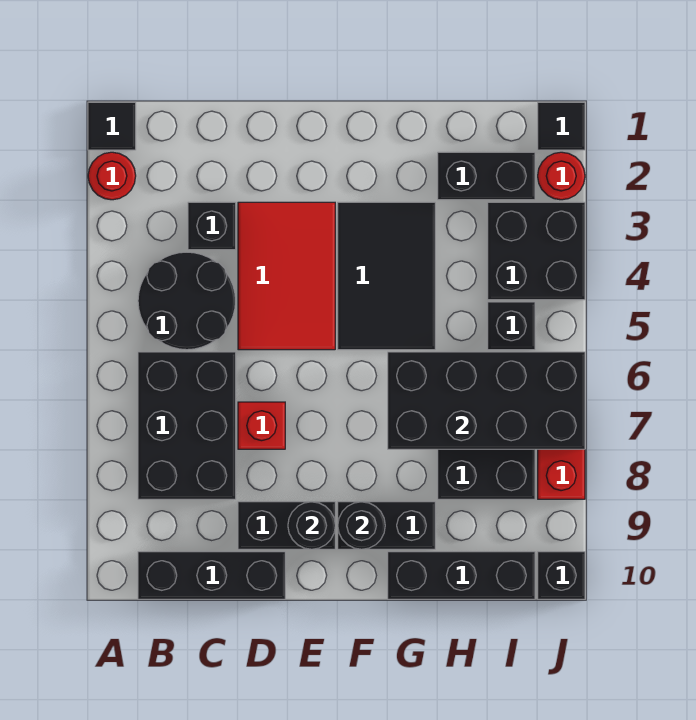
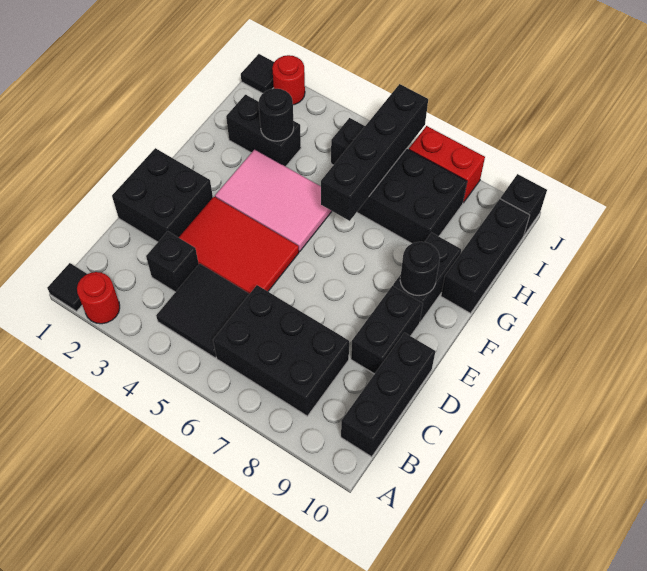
black round brick B4:C5 level 1 -> black tile B4:C5 level 1
red brick D7 level 1 -> none
black round brick E9 level 2 -> black round brick H3 level 2
black tile F3:G5 level 1 -> pink tile F3:G5 level 1
black brick G6:J7 level 2 -> black brick G6:J6 level 2
black brick H2:I2 level 1 -> black brick H2:H3 level 1
black brick I3:J4 level 1 -> black brick D1:E2 level 1

